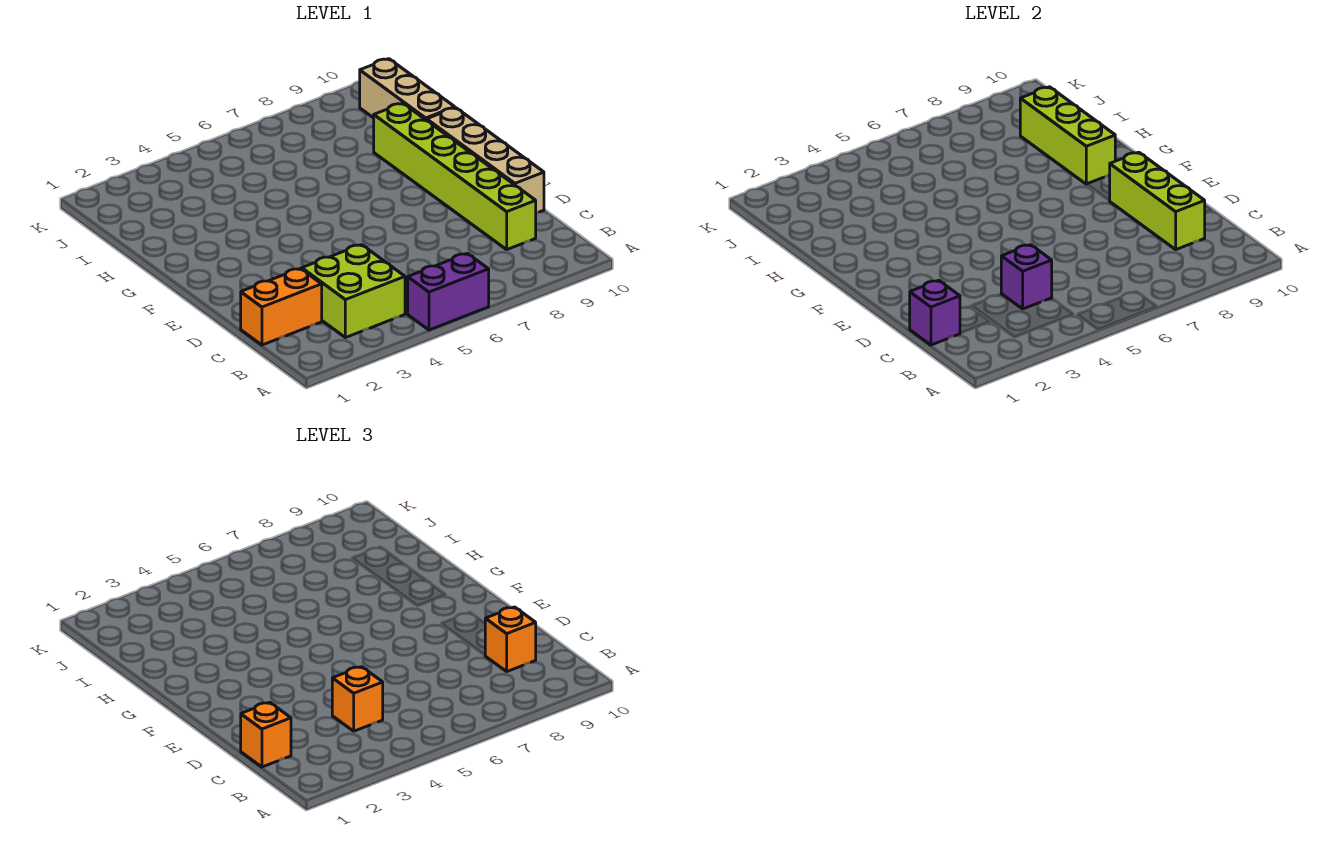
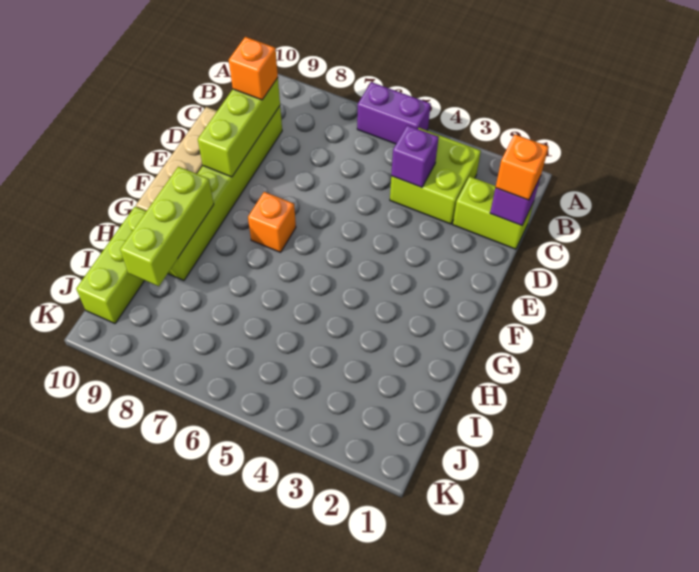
orange brick C1:C2 level 1 -> lime brick C1:C2 level 1
orange brick C4 level 3 -> orange brick F7 level 1
tan brick H10:J10 level 1 -> lime brick H10:J10 level 1

